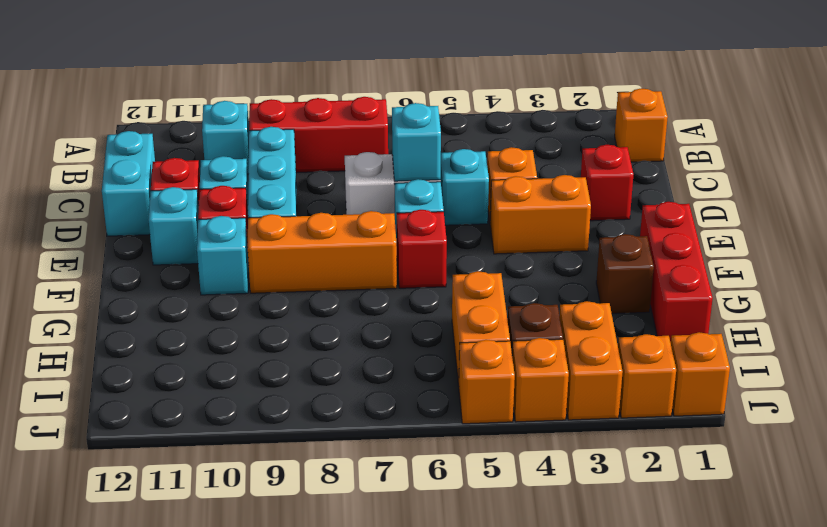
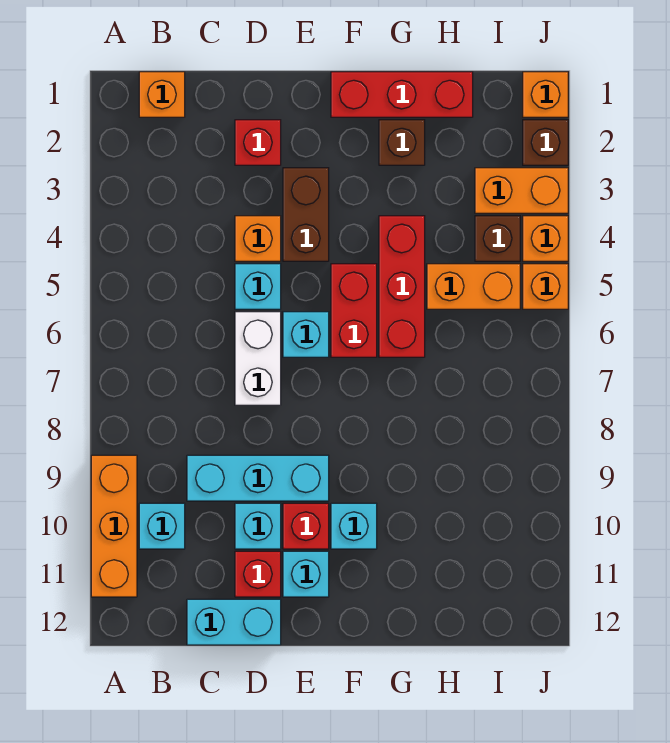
red brick B7:B9 level 1 -> red brick G4:G6 level 1
cyan brick D6 level 2 -> none
orange brick E3:E4 level 1 -> brown brick E3:E4 level 1
red brick F6 level 1 -> red brick F5:F6 level 1
orange brick F7:F9 level 1 -> orange brick A9:A11 level 1
orange brick J2 level 1 -> brown brick J2 level 1

